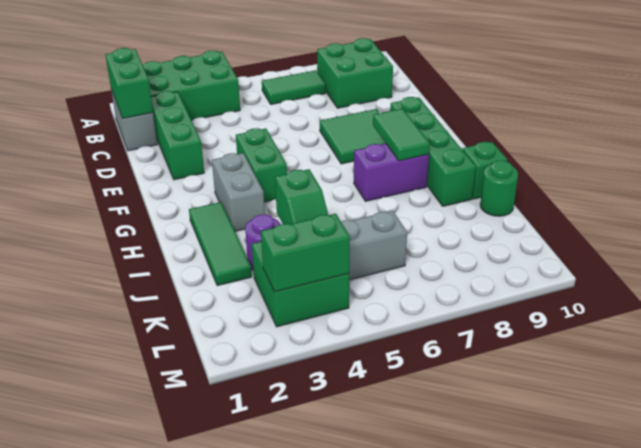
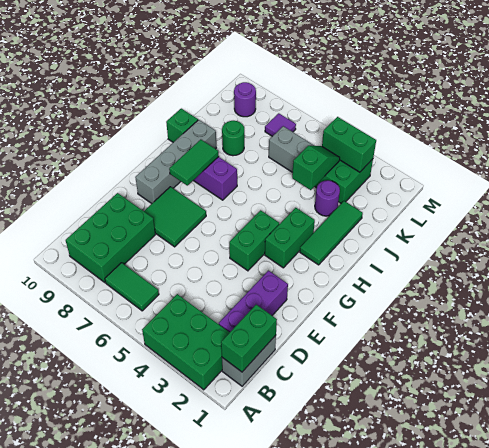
green brick B8:C9 level 1 -> green brick B8:D9 level 1
green brick C2:E2 level 1 -> purple brick C2:E2 level 1
green brick F9:I9 level 1 -> grey brick F9:I9 level 1
grey brick G3:H3 level 1 -> green brick G3:H3 level 1
green round brick J10 level 1 -> green round brick J8 level 1
none -> purple tile L7 level 1
none -> purple round brick L9 level 1

